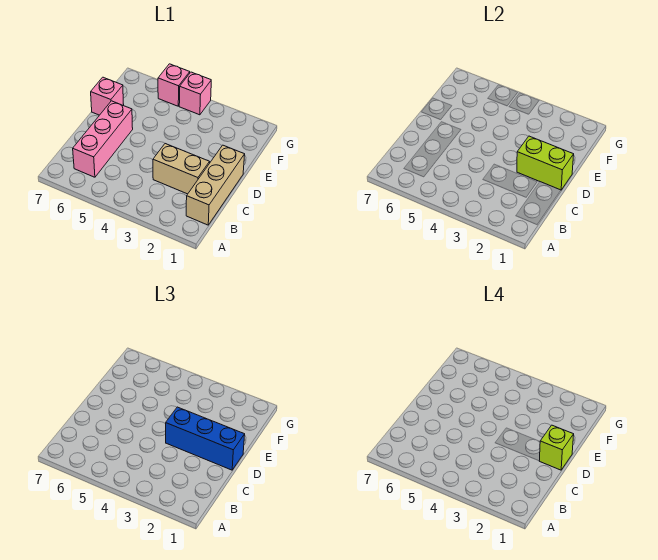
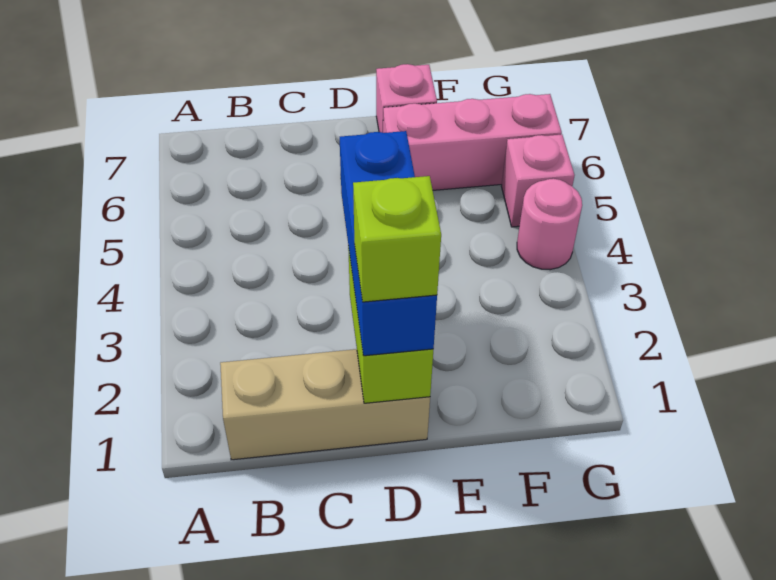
pink brick B6:D6 level 1 -> pink brick E6:G6 level 1
tan brick C2:C3 level 1 -> none
pink brick G4 level 1 -> pink round brick G4 level 1

